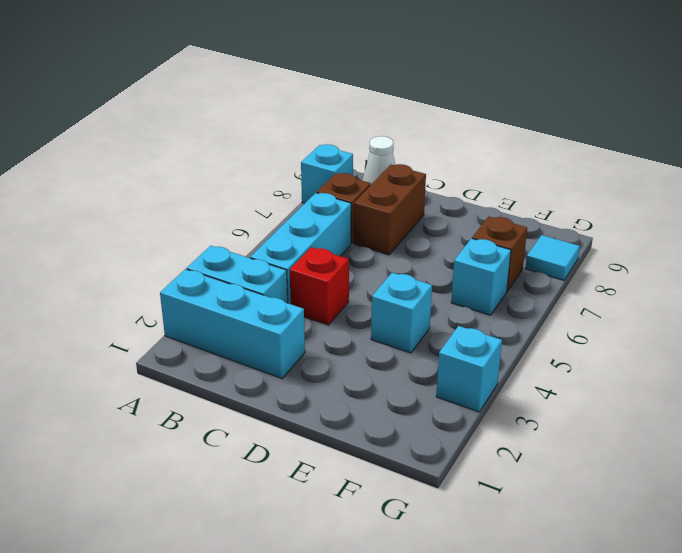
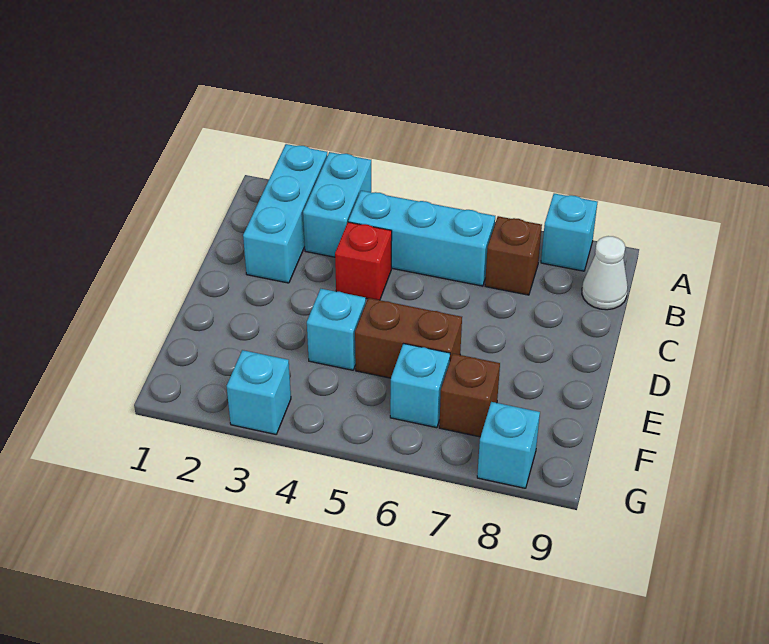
brown brick C7:C8 level 1 -> brown brick E5:E6 level 1
cyan tile G8 level 1 -> cyan brick G8 level 1

